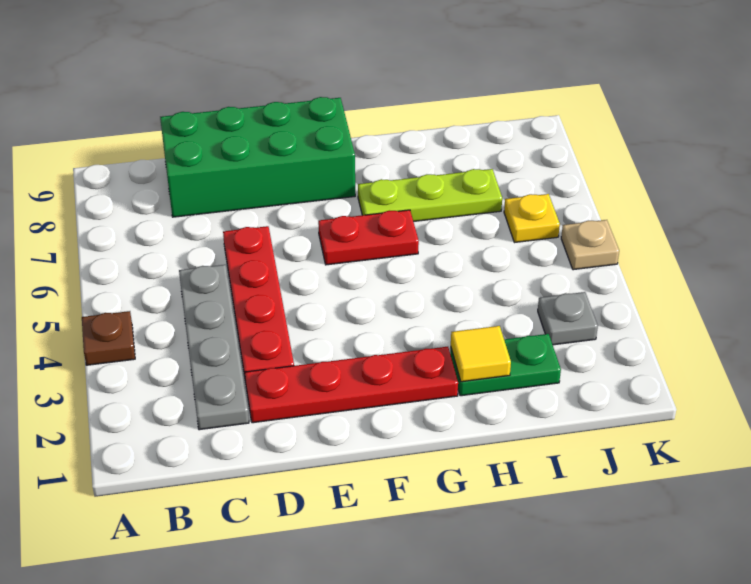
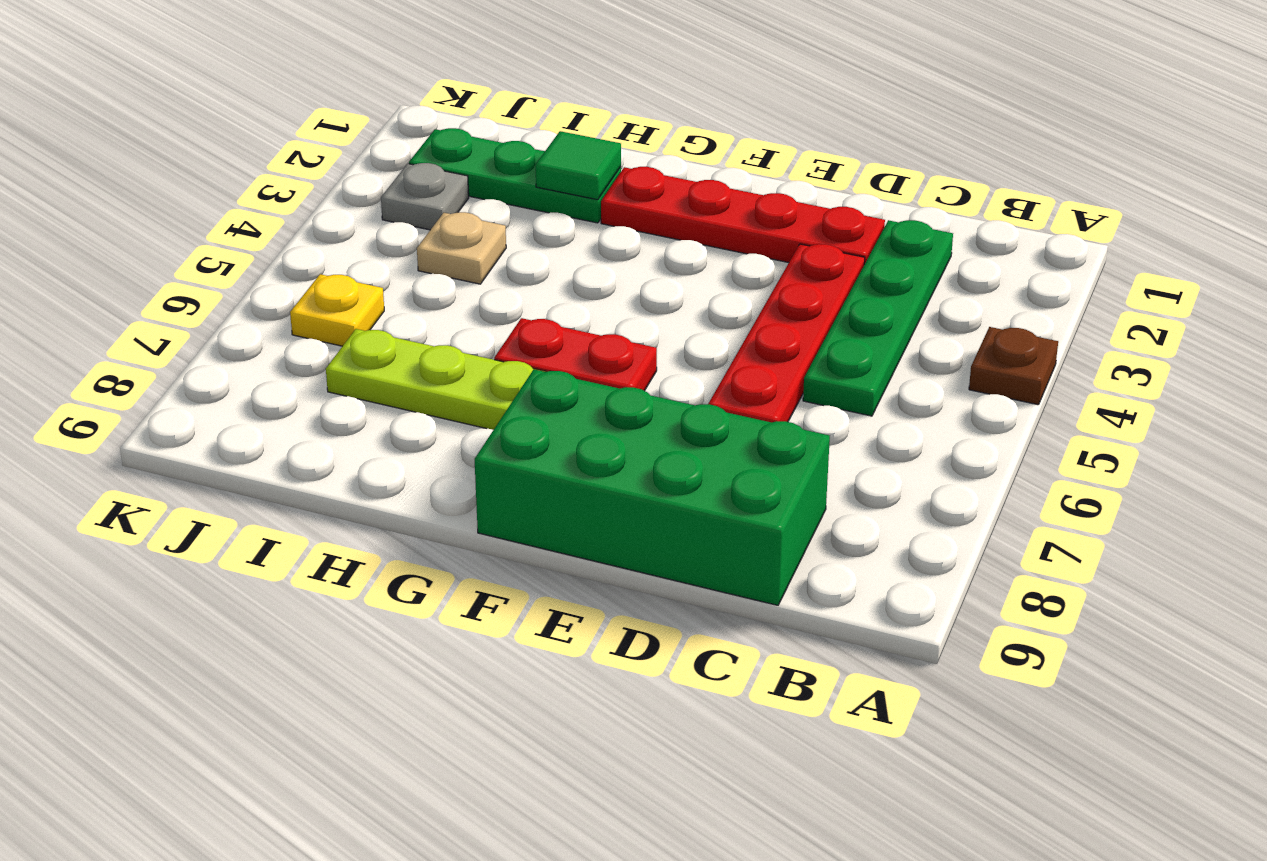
grey plate C2:C5 level 1 -> green plate C2:C5 level 1
green plate H2:I2 level 1 -> green plate H2:J2 level 1
yellow tile H2 level 2 -> green tile H2 level 2
tan plate K5 level 1 -> tan plate I4 level 1

